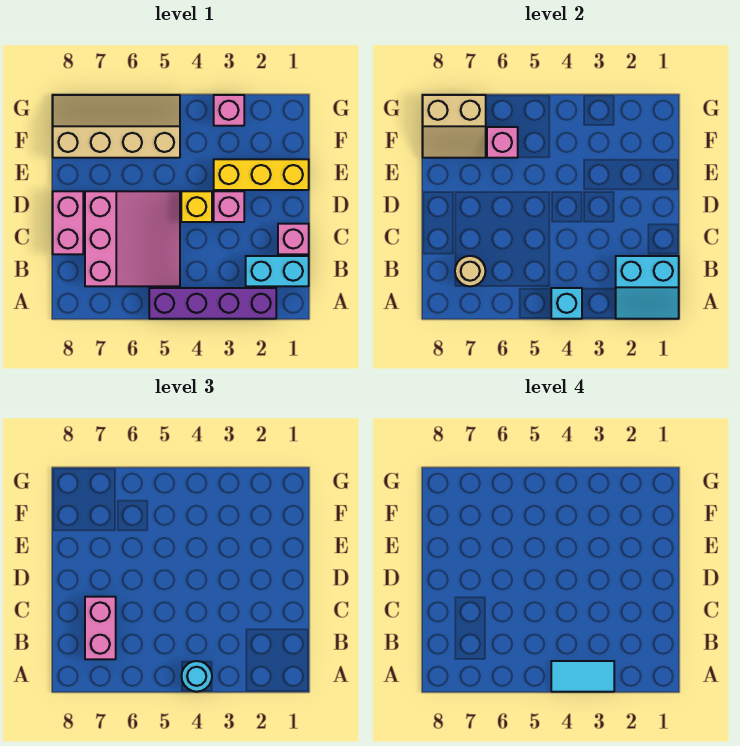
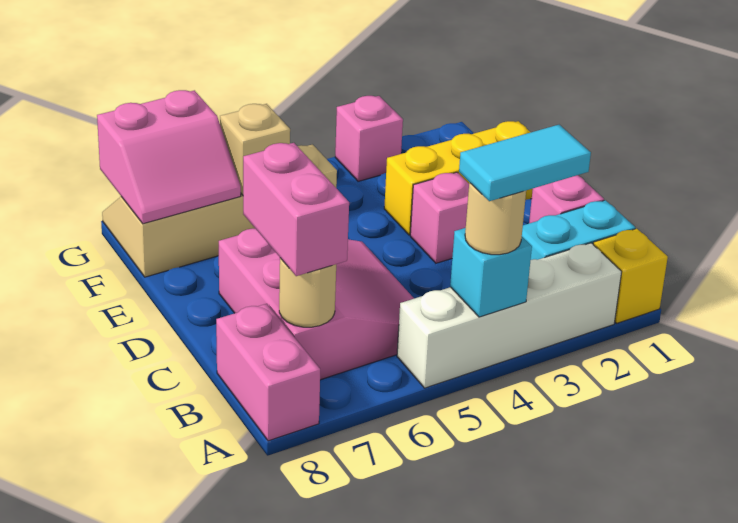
cyan slope A1:B2 level 2 top B -> none
purple brick A2:A5 level 1 -> white brick A2:A5 level 1
cyan round brick A4 level 3 -> tan round brick A4 level 3
pink brick C8:D8 level 1 -> pink brick A8:B8 level 1
yellow brick D4 level 1 -> yellow brick A1 level 1
pink brick F6 level 2 -> tan brick F6 level 2
tan slope F7:G8 level 2 top G -> pink slope F7:G8 level 2 top G

